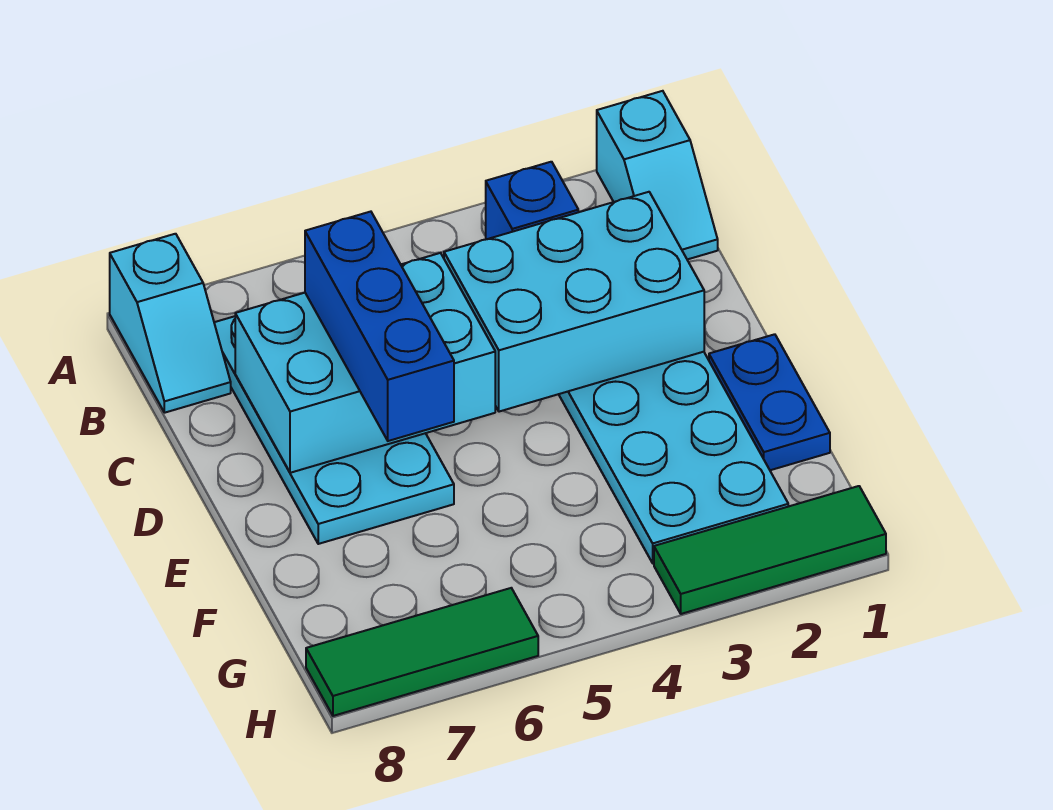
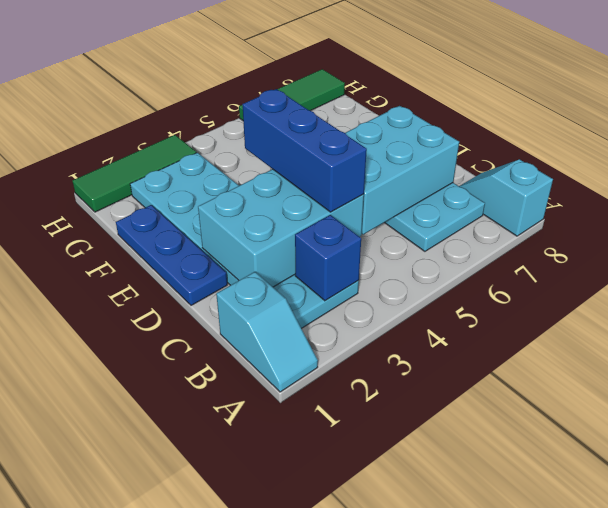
cyan slope A1:B1 level 1 top A -> cyan slope A1:B1 level 1 top B
blue brick C6:E6 level 3 -> blue brick C4:E4 level 3
blue plate E1:F1 level 1 -> blue plate D1:F1 level 1

